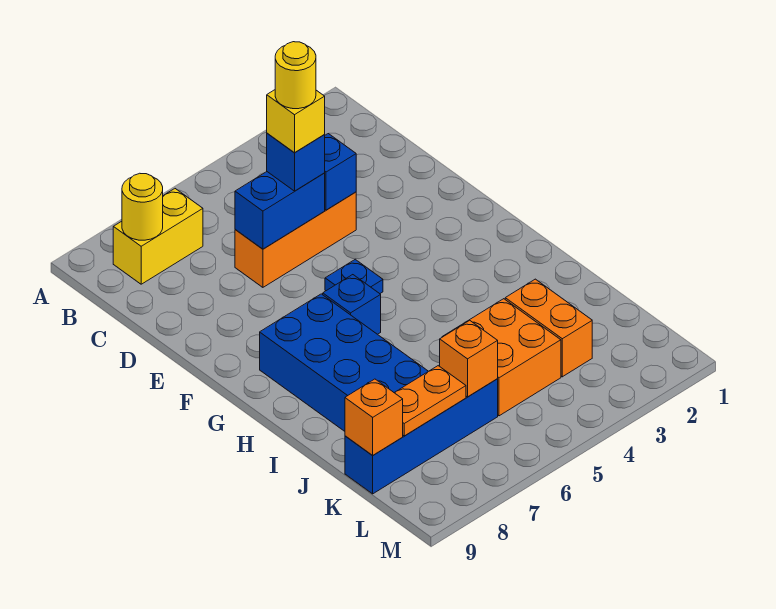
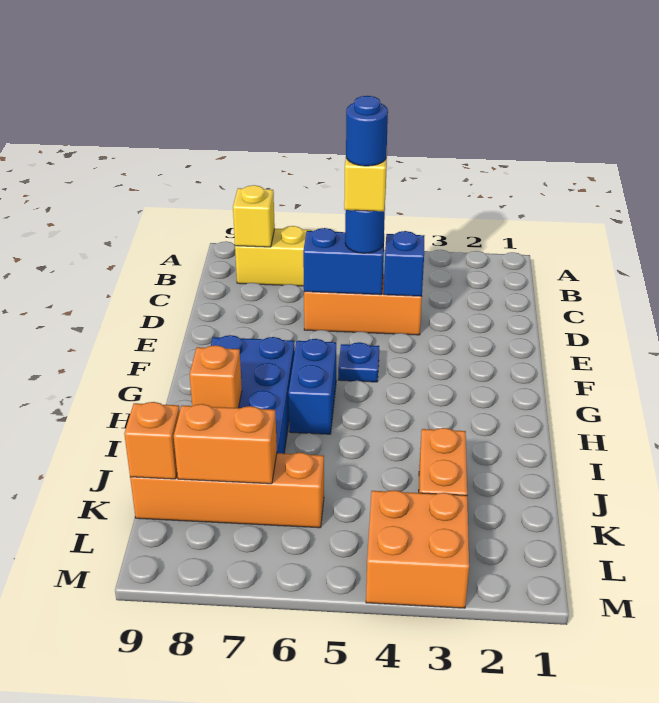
yellow round brick B8 level 2 -> yellow brick B8 level 2
blue brick D5 level 3 -> blue round brick D5 level 3
yellow round brick D5 level 5 -> blue round brick D5 level 5
blue brick G6 level 1 -> blue brick G6:H6 level 1
orange brick J4:K5 level 1 -> orange brick L3:M4 level 1
blue brick K6:K9 level 1 -> orange brick K6:K9 level 1
orange brick K6 level 2 -> orange brick I8 level 2
orange plate K7:K8 level 2 -> orange brick K7:K8 level 2

